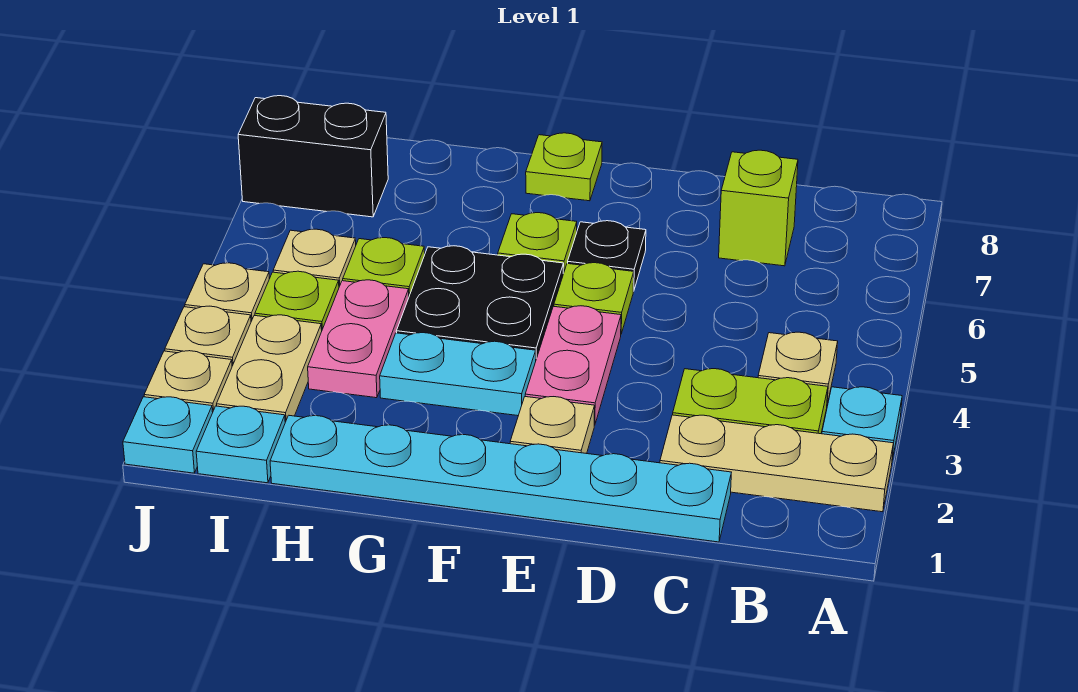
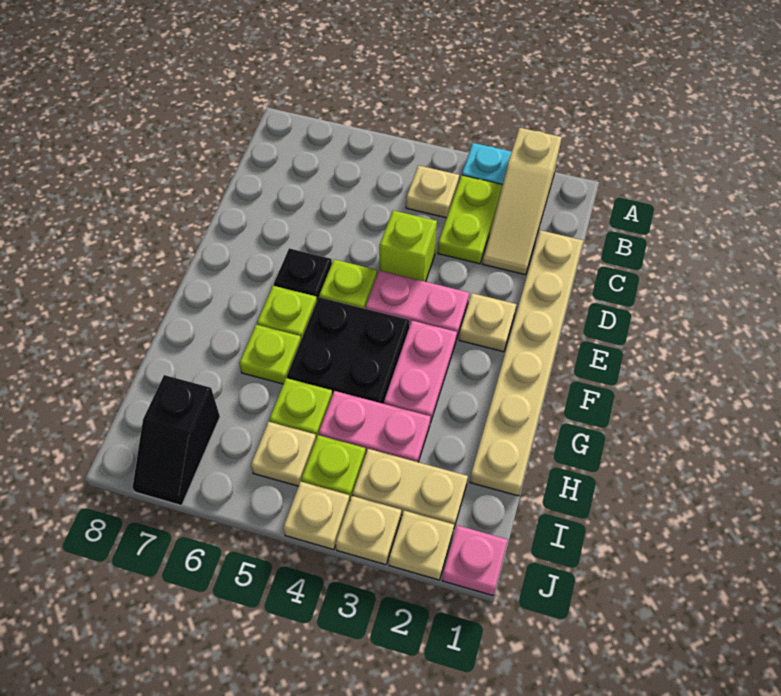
tan plate A2:C2 level 1 -> tan slope A2:C2 level 1 top A
cyan plate C1:H1 level 1 -> tan plate C1:H1 level 1
lime brick C7 level 1 -> lime brick D4 level 1
cyan plate F3:G3 level 1 -> pink plate F3:G3 level 1
lime plate F8 level 1 -> lime plate G6 level 1
cyan plate I1 level 1 -> none
black brick I7:J7 level 1 -> black slope I7:J7 level 1 top I
cyan plate J1 level 1 -> pink plate J1 level 1

